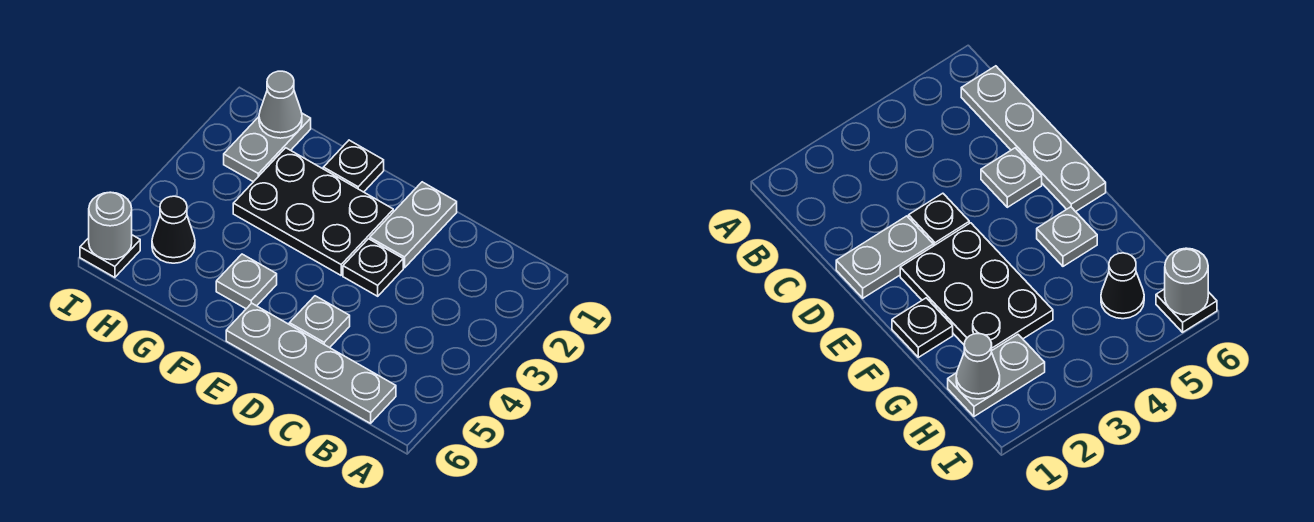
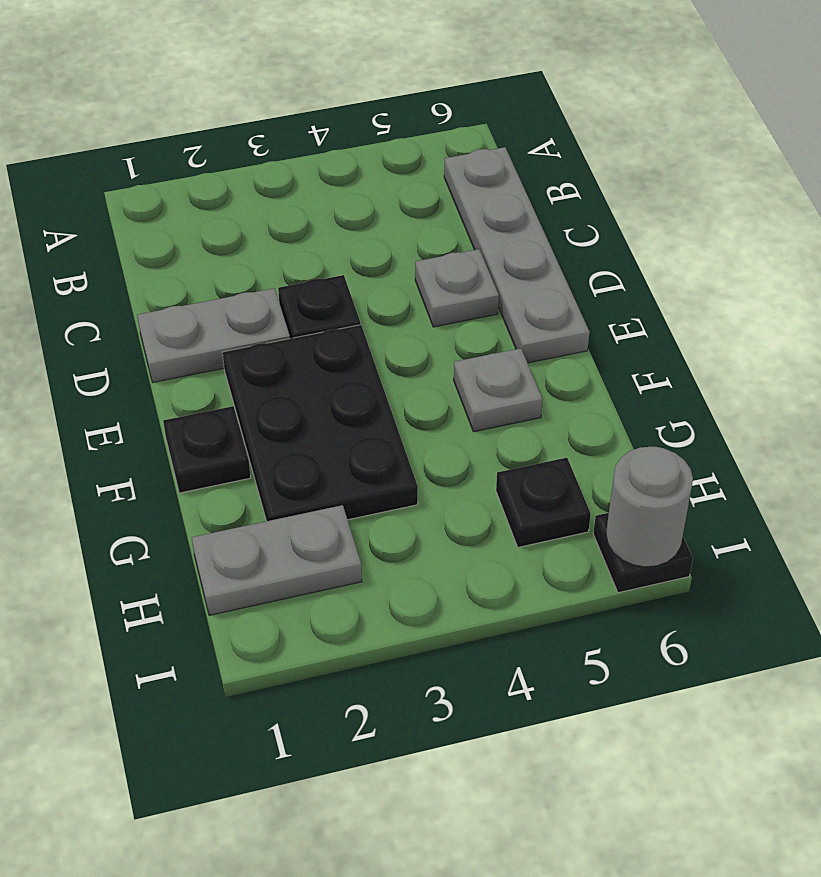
grey cone H1 level 2 -> none
black cone H5 level 1 -> black plate H5 level 1

